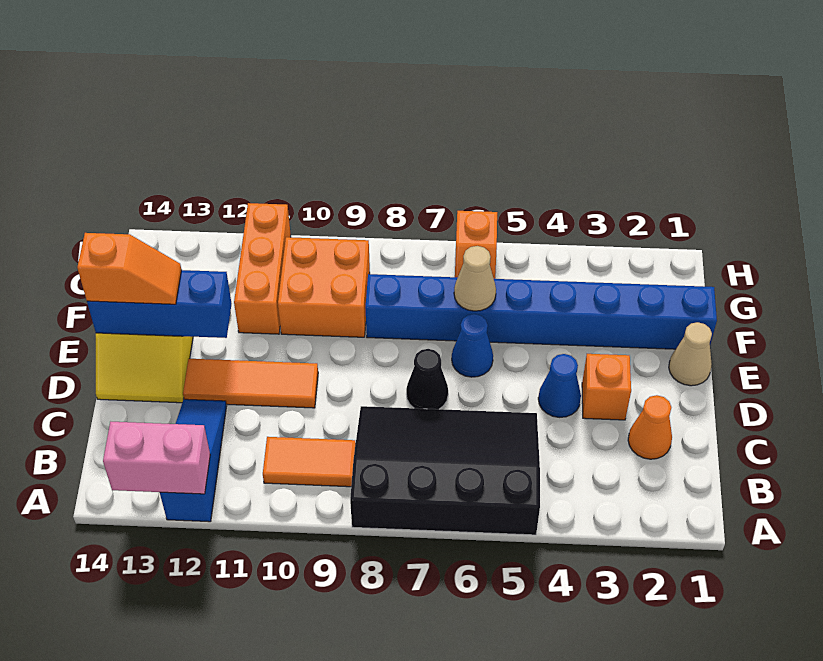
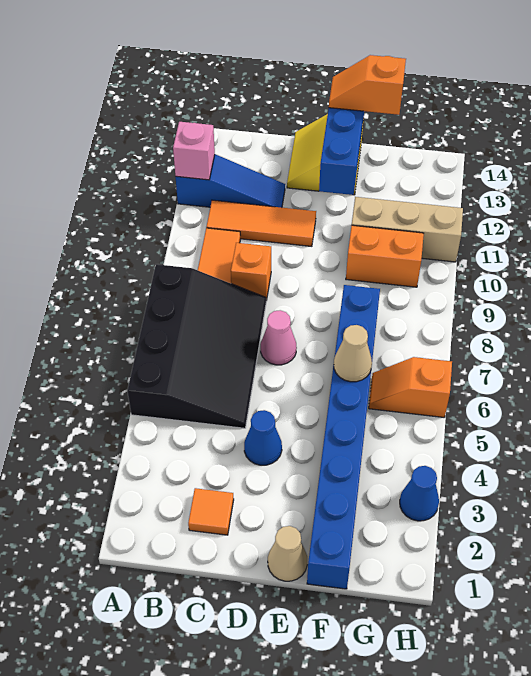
pink brick A12:A13 level 2 -> pink brick A12 level 2
orange cone C2 level 1 -> orange tile C2 level 1
orange brick D3 level 1 -> orange brick C9 level 1
black cone D7 level 1 -> pink cone D7 level 1
orange tile D10:D12 level 1 -> orange tile B11:D11 level 1
blue cone E6 level 1 -> blue cone H3 level 1
orange slope E13:E14 level 3 top 14 -> orange slope E14:F14 level 3 top F
orange brick F9:G10 level 1 -> orange brick F10:G10 level 1
orange brick F11:H11 level 1 -> tan brick F11:H11 level 1

